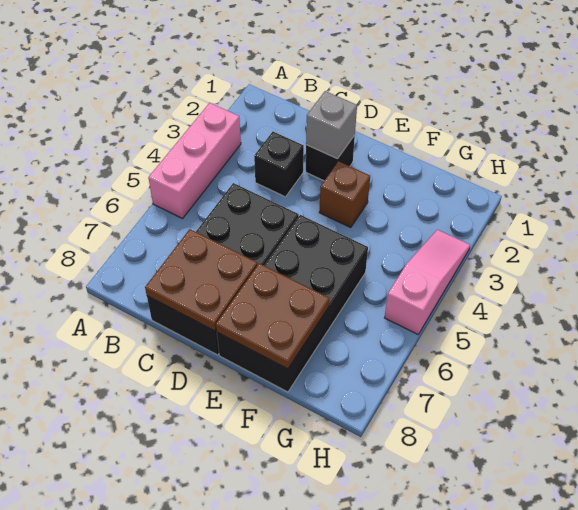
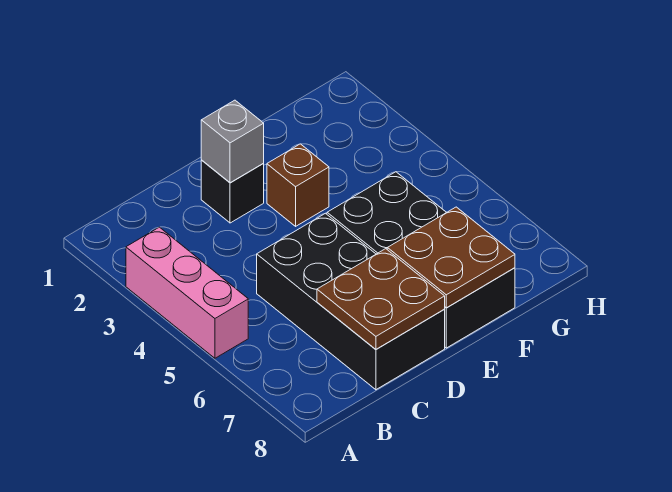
black brick C3 level 1 -> none
pink slope H3:H5 level 1 top 5 -> none

